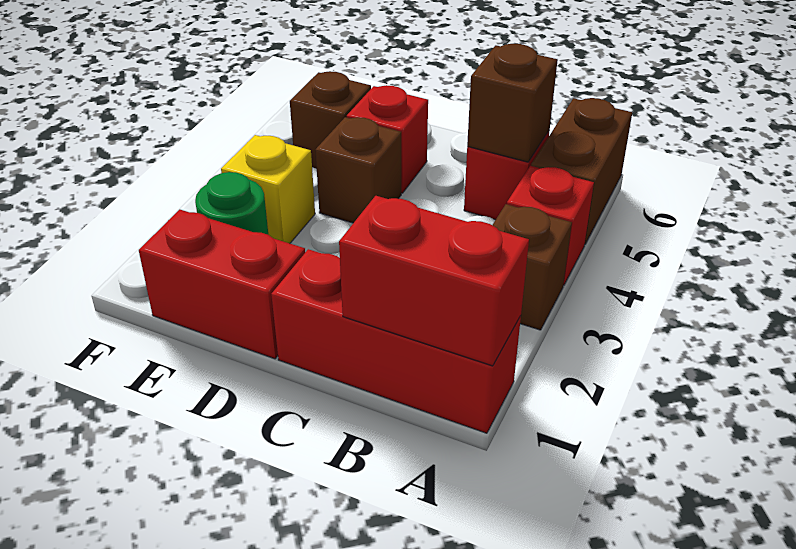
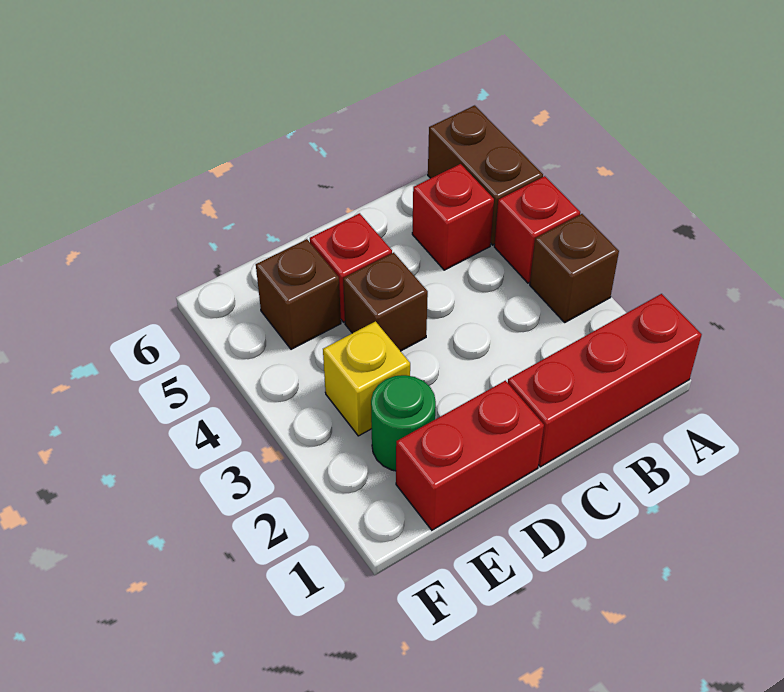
red brick A1:B1 level 2 -> none
brown brick B5 level 2 -> none

